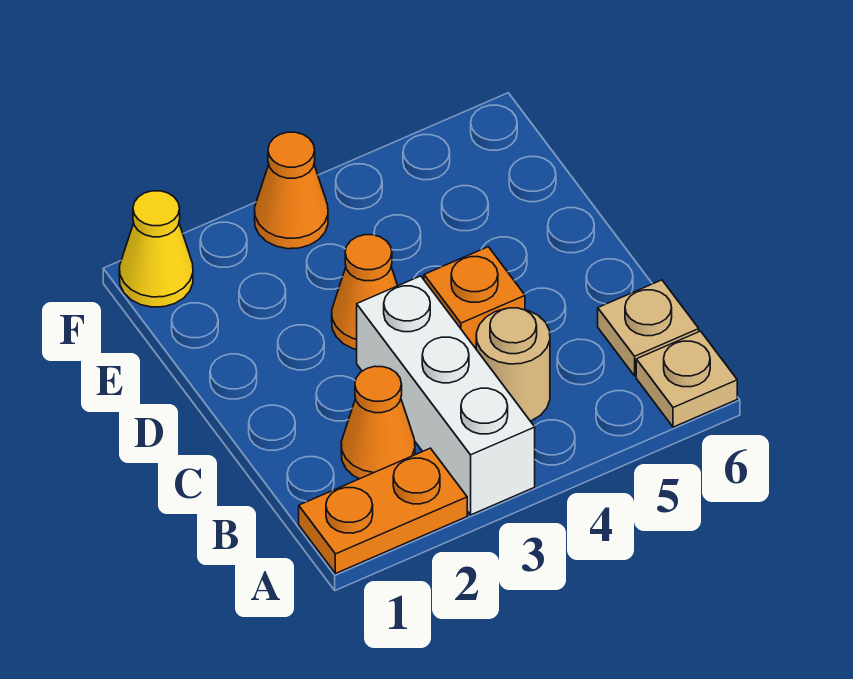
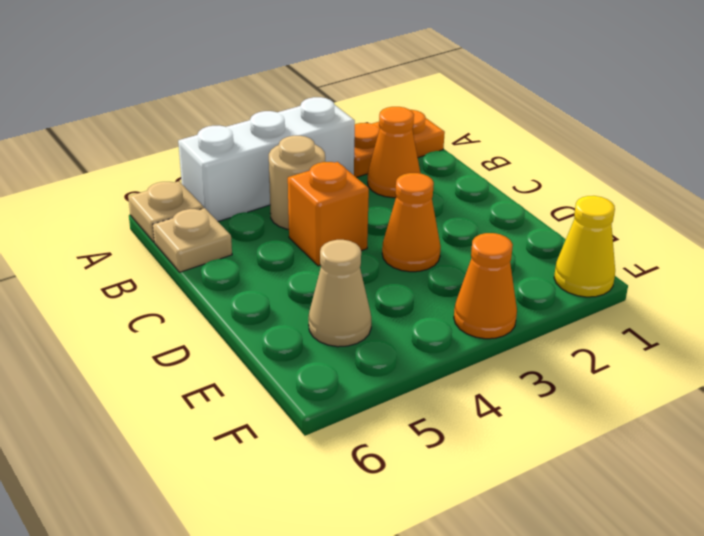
white brick A3:C3 level 1 -> white brick A3:A5 level 1
none -> tan cone E5 level 1

